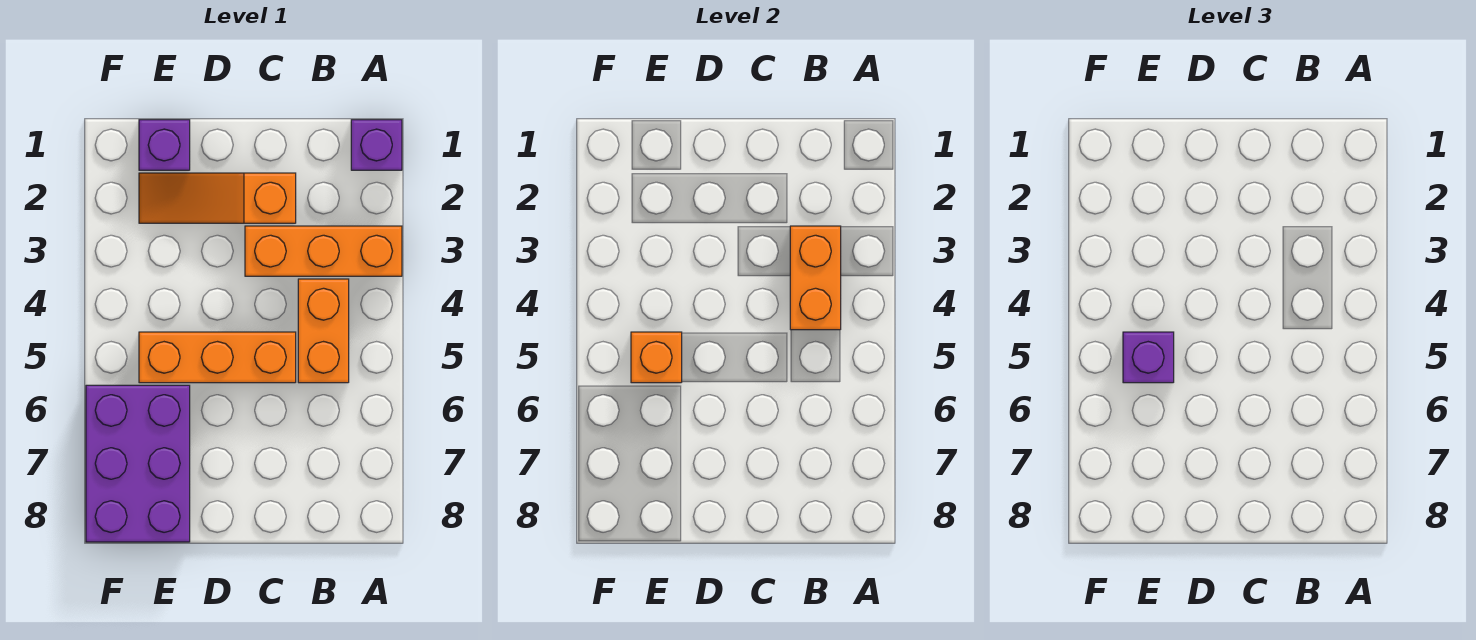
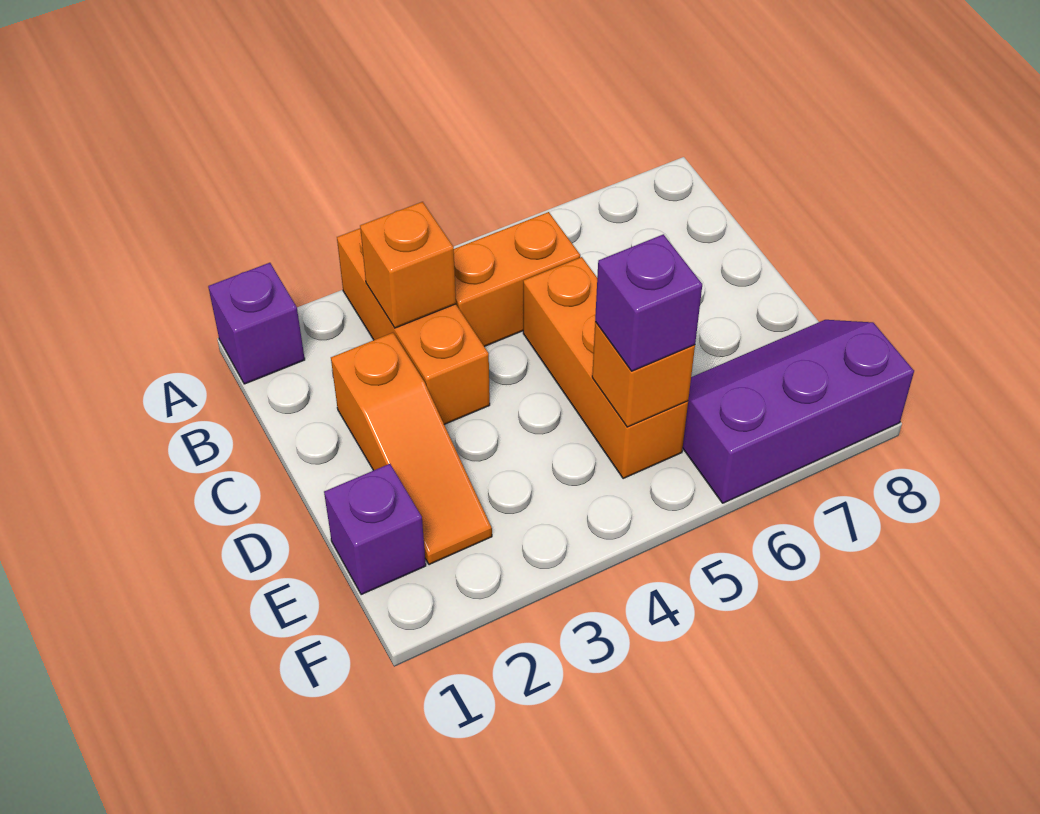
orange brick B3:B4 level 2 -> orange brick B3 level 2
purple brick E6:F8 level 1 -> purple slope E6:F8 level 1 top F

